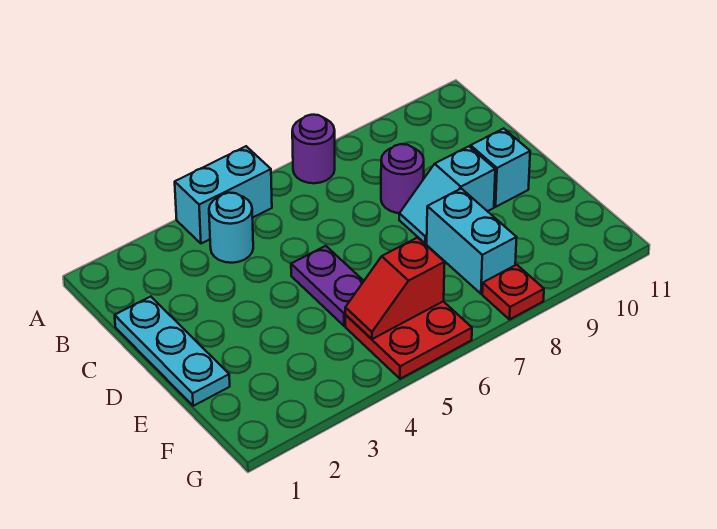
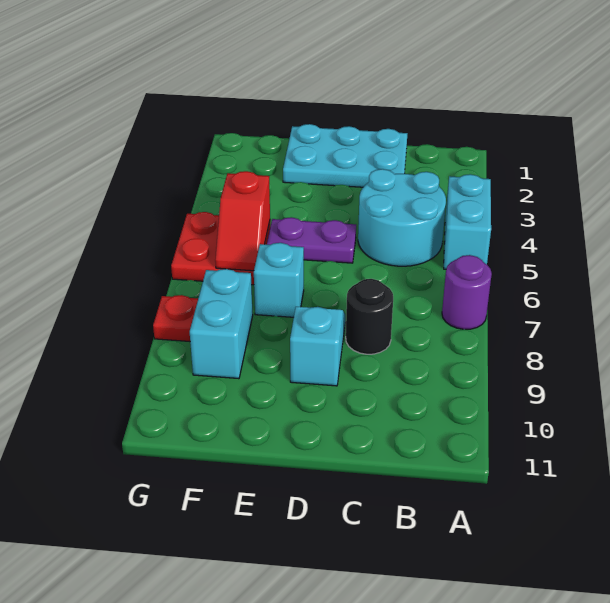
cyan round brick B4 level 1 -> cyan round brick B4:C5 level 1
cyan plate C1:E1 level 1 -> cyan plate C1:E2 level 1
purple round brick C8 level 1 -> black round brick C8 level 1
cyan brick D10 level 1 -> cyan brick E7 level 1
cyan brick E8:F8 level 1 -> cyan brick F8:F9 level 1
red slope F5:F6 level 2 top 6 -> red slope F5:F6 level 2 top 5

